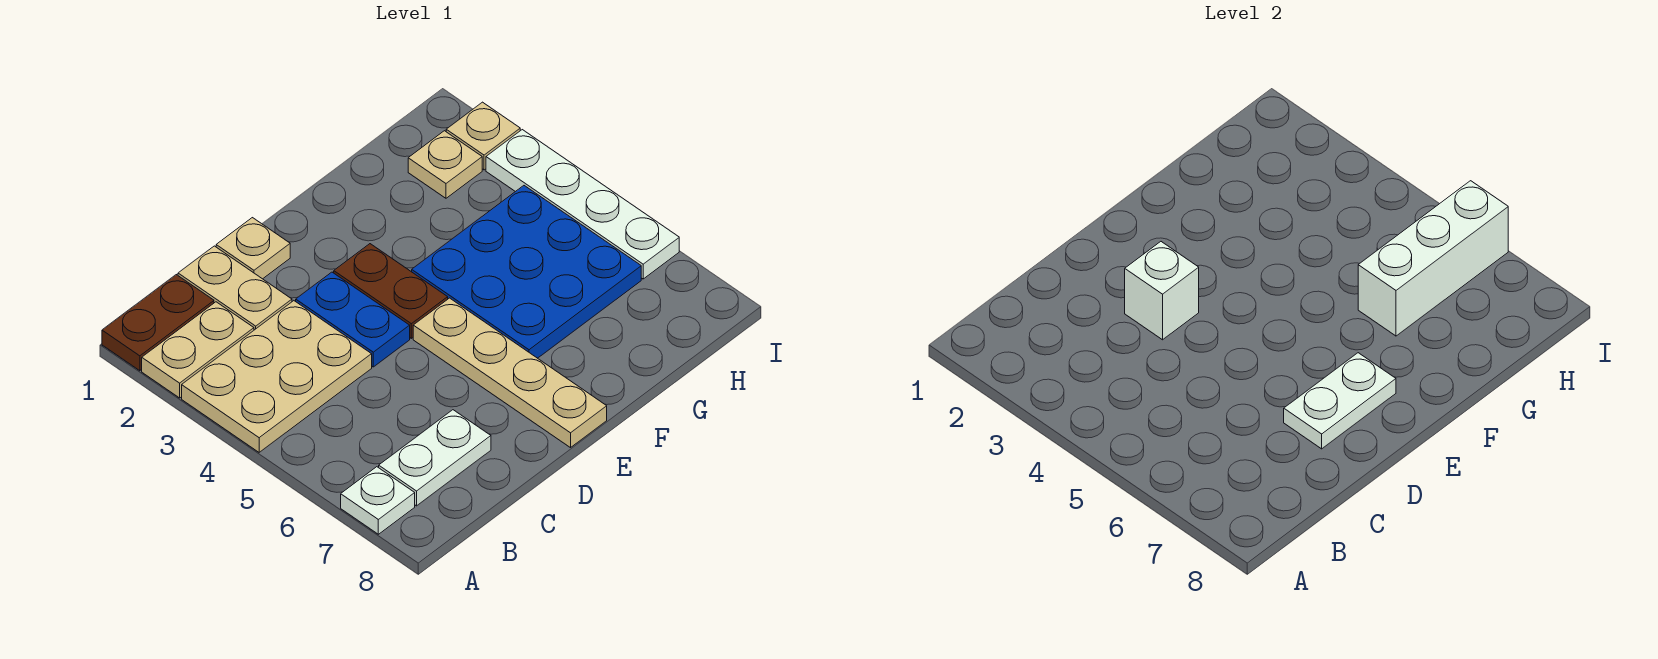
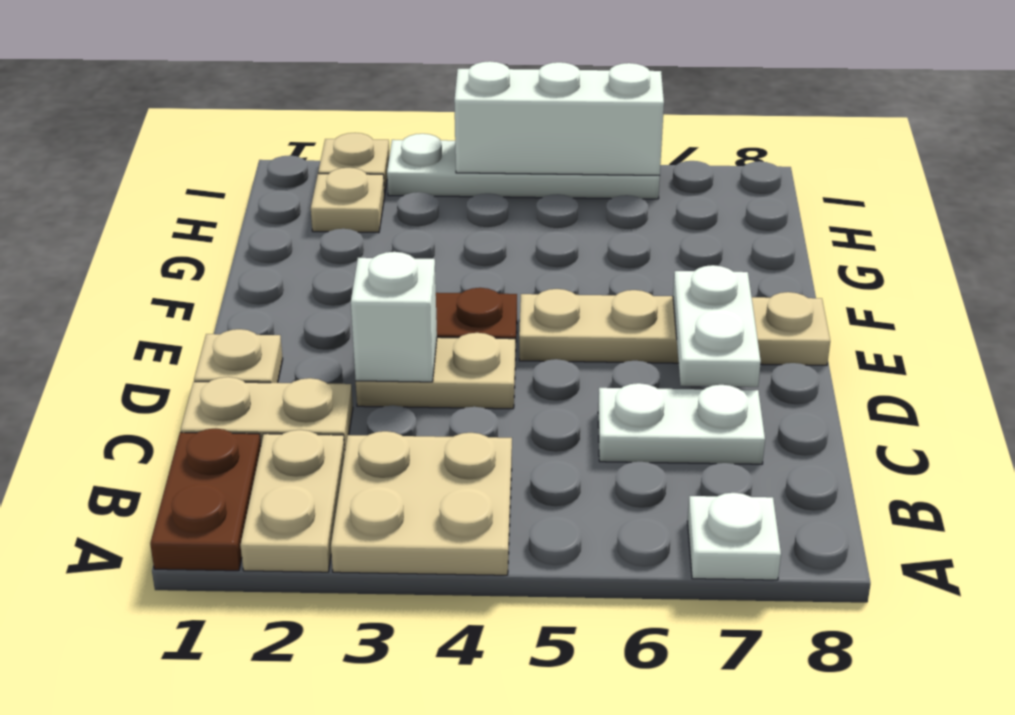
tan plate A3:C4 level 1 -> tan plate A3:B4 level 1
white plate B7:C7 level 1 -> white plate C6:C7 level 1
blue plate D3:D4 level 1 -> tan plate D3:D4 level 1
blue plate F4:H6 level 1 -> none
white brick G6:I6 level 2 -> white brick I4:I6 level 2

